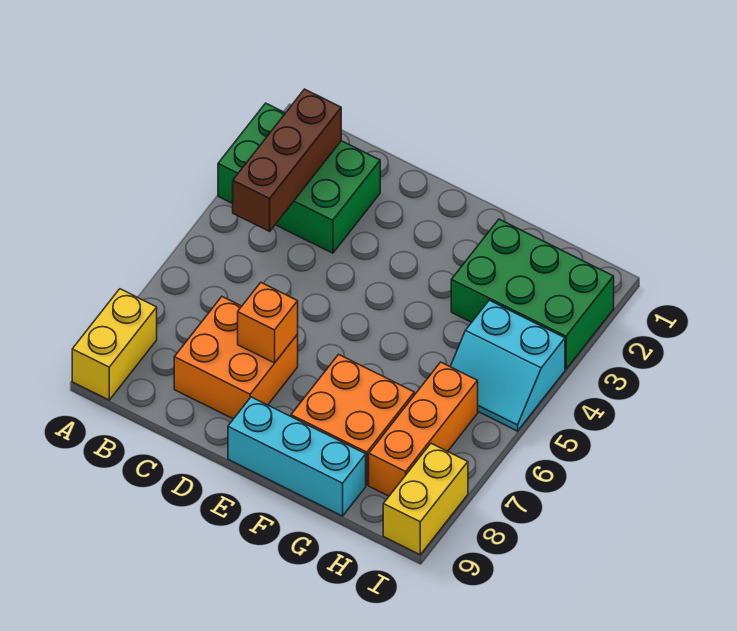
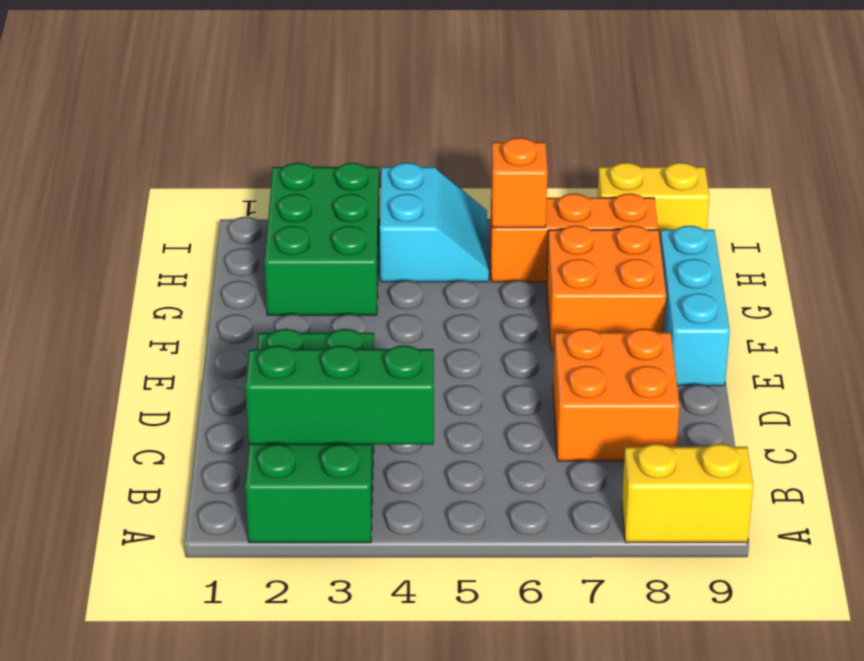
green brick A2:C3 level 1 -> green brick A2:D3 level 1
brown brick B2:B4 level 2 -> green brick B2:B4 level 2
orange brick D7 level 2 -> orange brick H6 level 2

